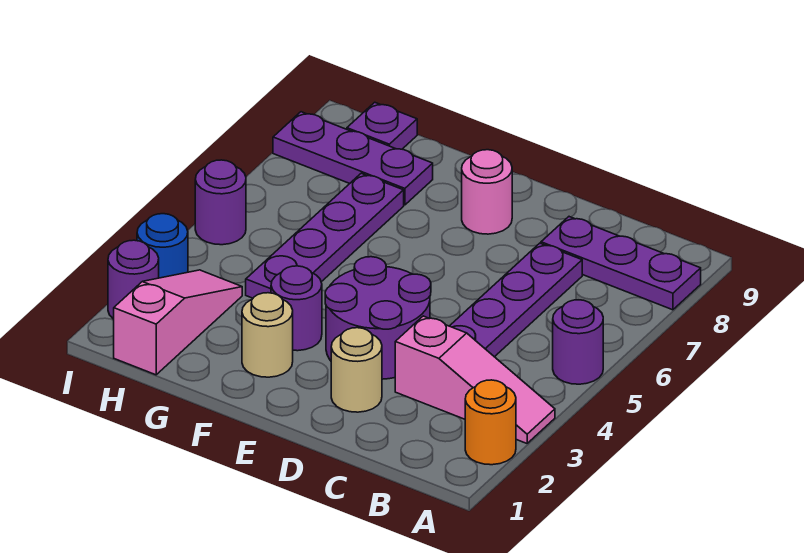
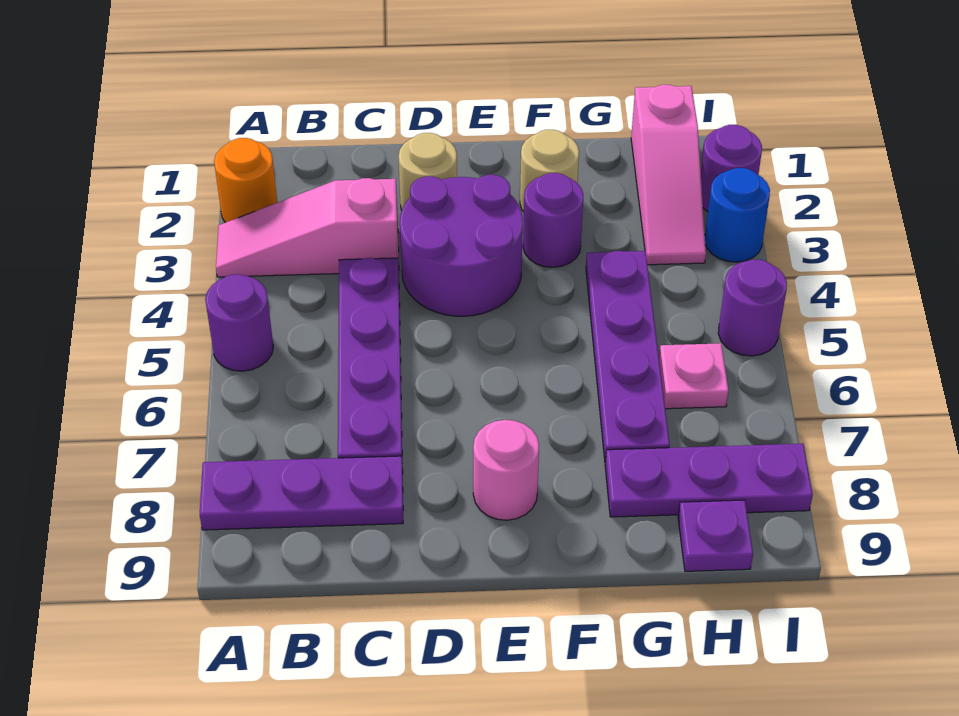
none -> pink plate H6 level 1

